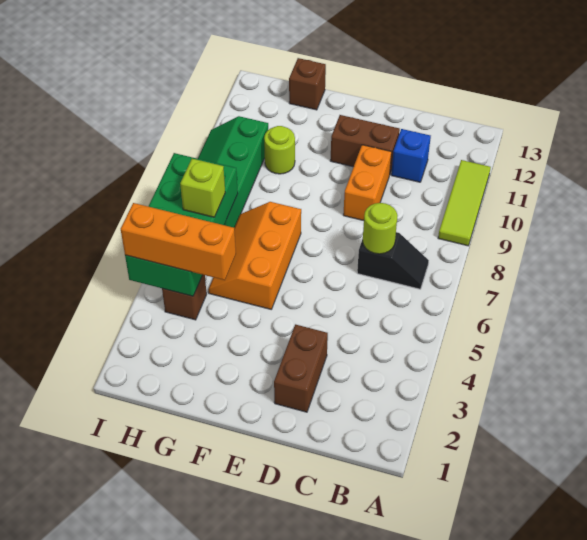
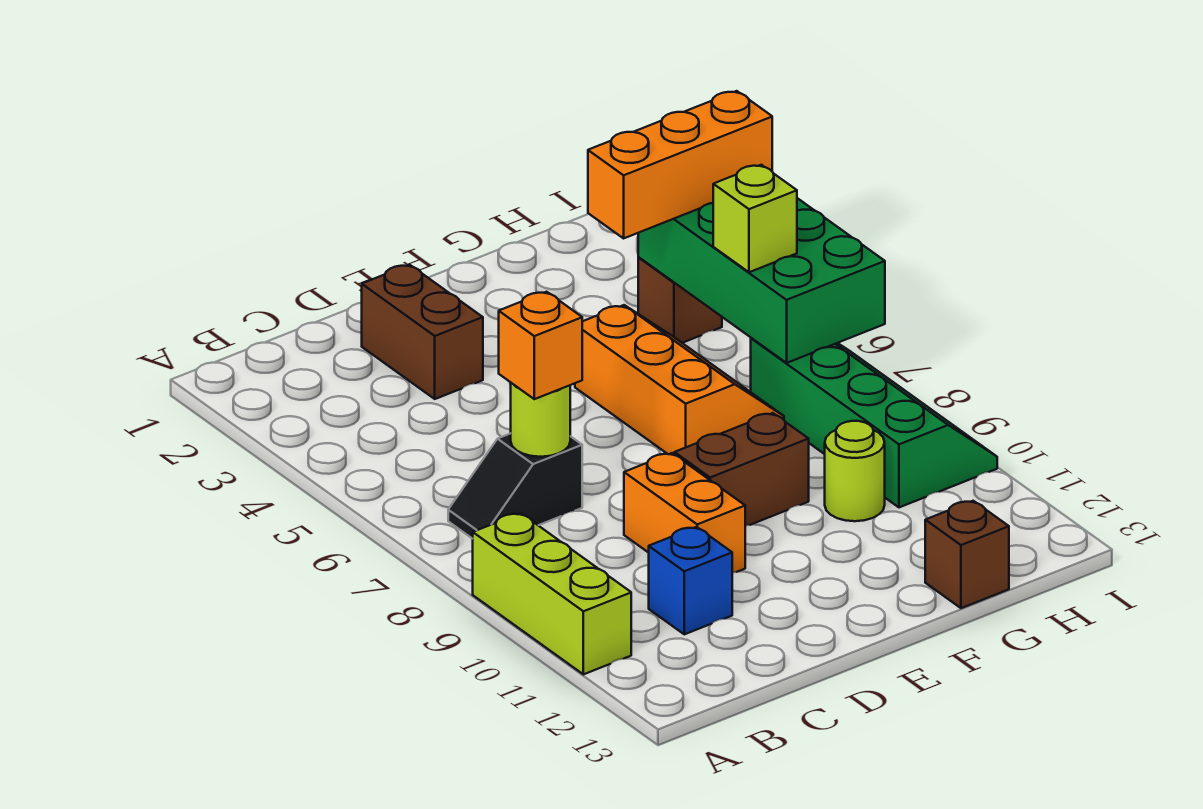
lime tile A9:A11 level 1 -> lime brick A9:A11 level 1
none -> orange brick C7 level 3
brown brick D11:E11 level 1 -> brown brick E9:F9 level 1

